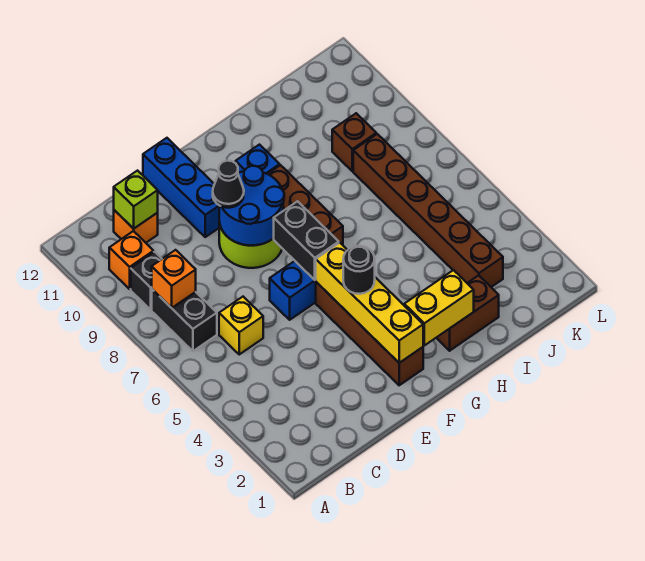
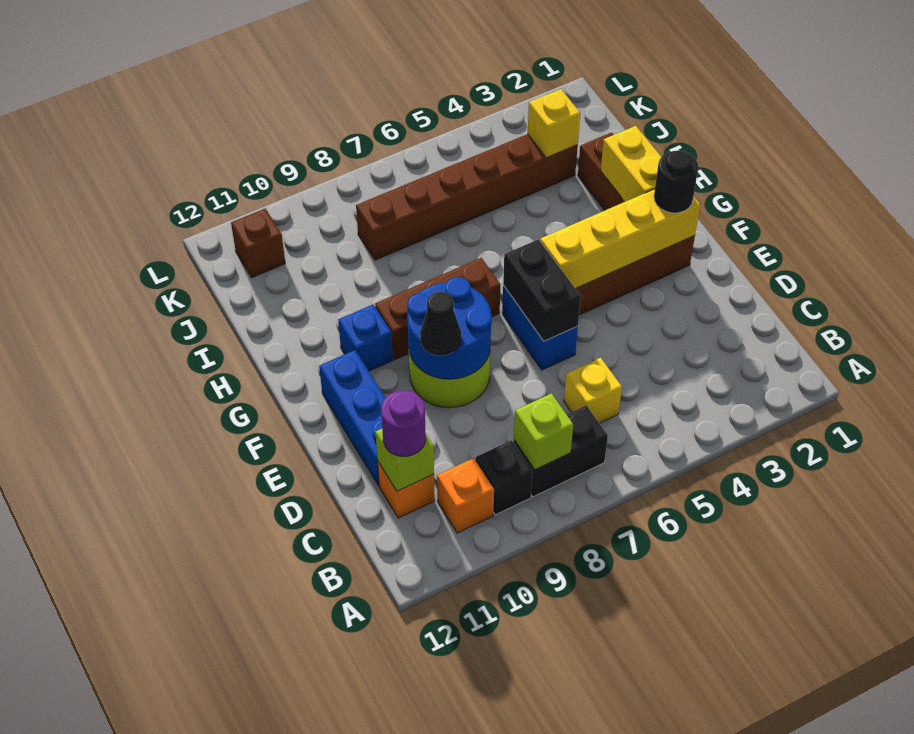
orange brick B8 level 2 -> lime brick B8 level 2
none -> purple round brick C11 level 3
blue brick E10:E12 level 1 -> blue brick D11:F11 level 1
black round brick F4 level 3 -> black round brick F2 level 3
black brick F6:F7 level 2 -> black brick E6:F6 level 2
none -> yellow brick J3 level 2
brown brick J9 level 1 -> brown brick K11 level 1

